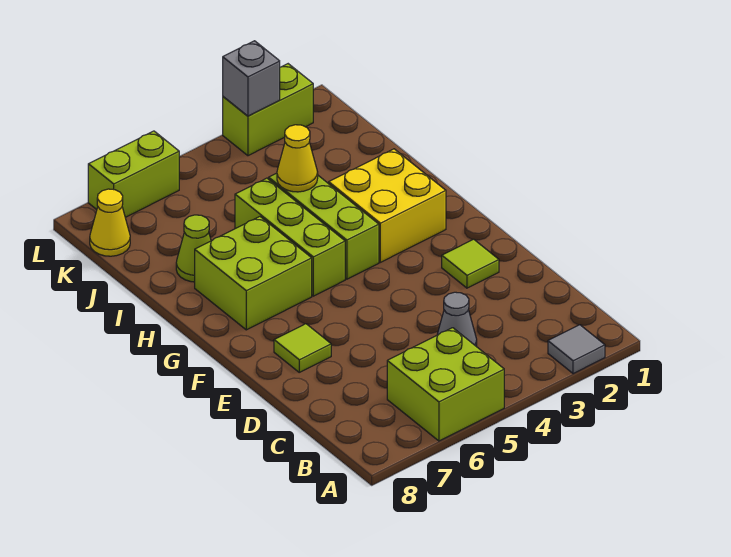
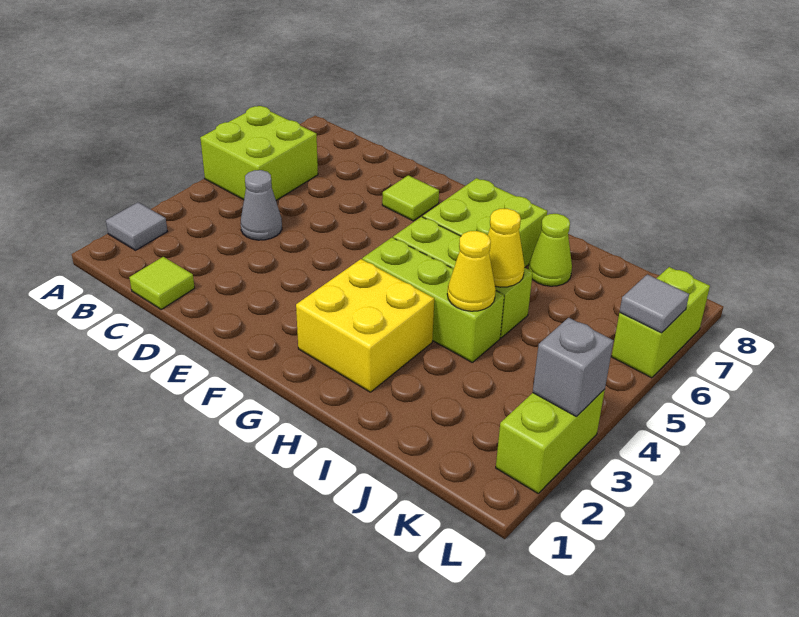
lime tile E2 level 1 -> lime tile C1 level 1
yellow cone K8 level 1 -> yellow cone I5 level 2
none -> grey tile L6 level 2

